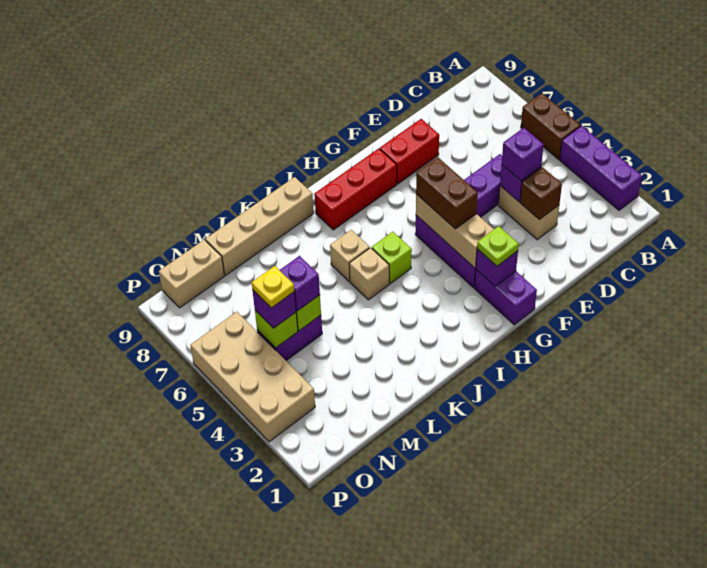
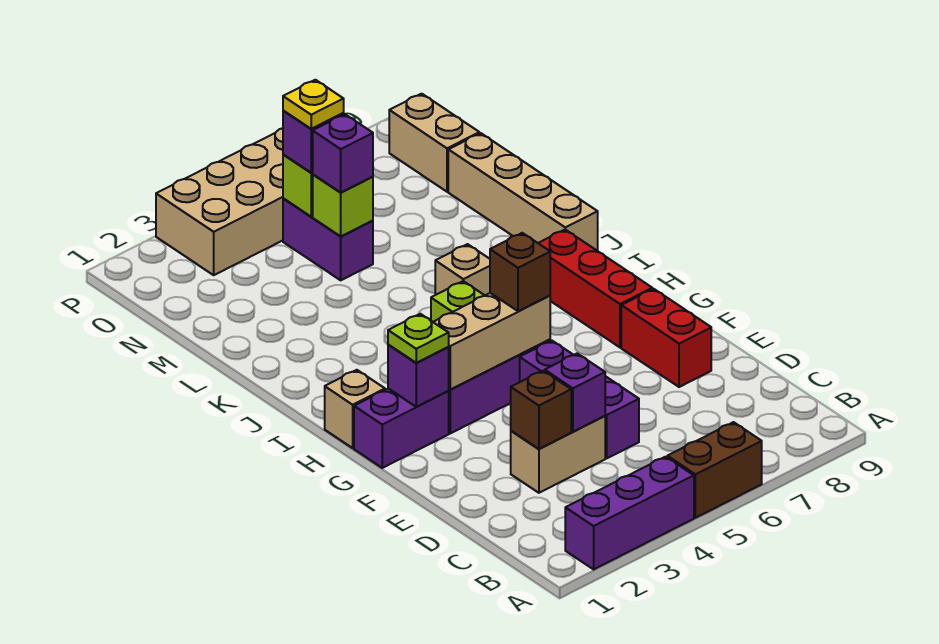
purple brick D4 level 3 -> none
brown brick G4:G5 level 3 -> brown brick G5 level 3
tan brick J5 level 1 -> tan brick H1 level 1

